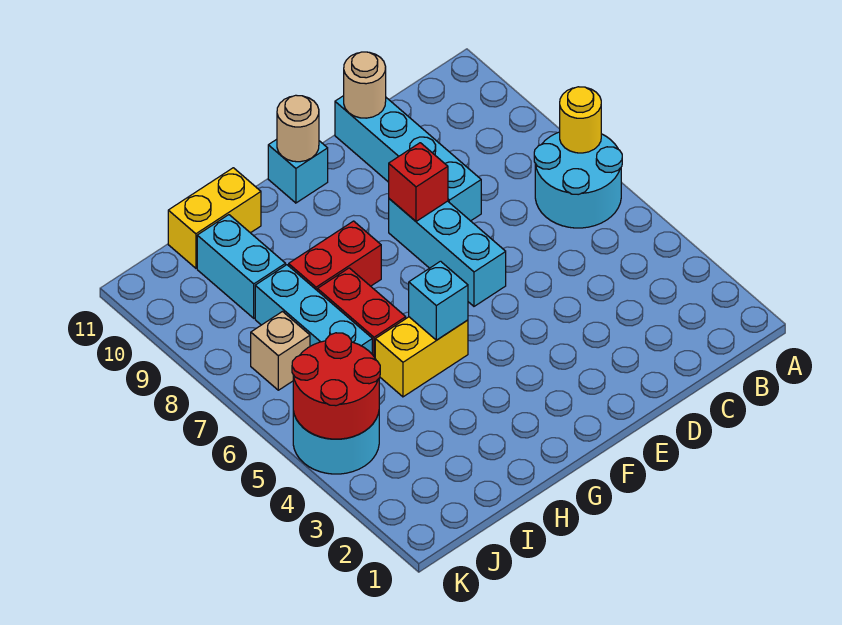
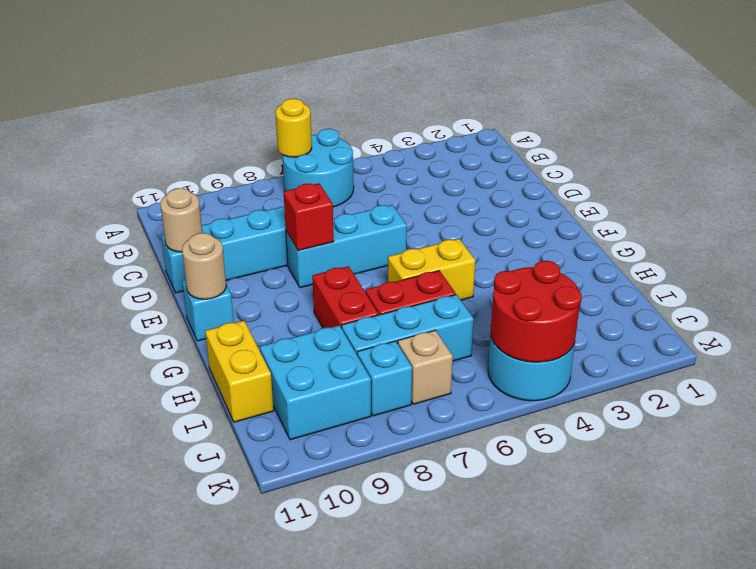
yellow brick G5:H5 level 1 -> yellow brick G5:G6 level 1
cyan brick G5 level 2 -> cyan brick J8 level 1
cyan brick I9:I10 level 1 -> cyan brick I9:J10 level 1

